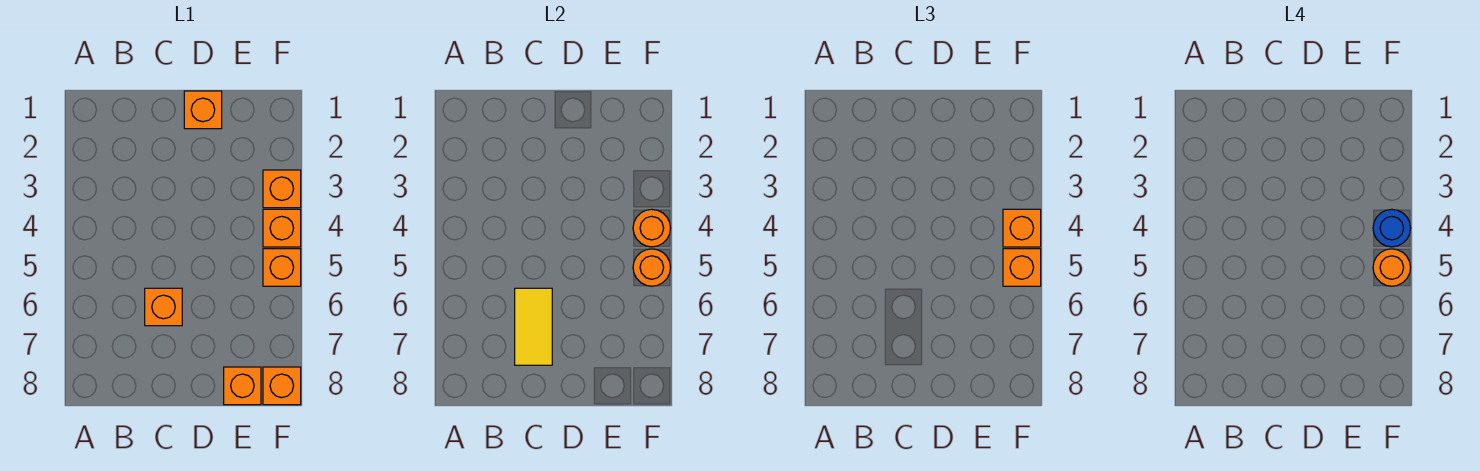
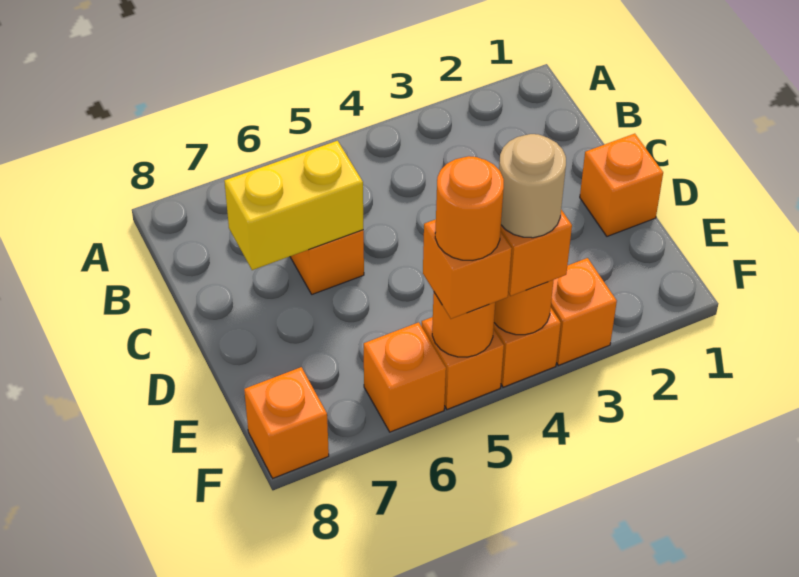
yellow tile C6:C7 level 2 -> yellow brick C6:C7 level 2
orange brick E8 level 1 -> orange brick F6 level 1
blue round brick F4 level 4 -> tan round brick F4 level 4

